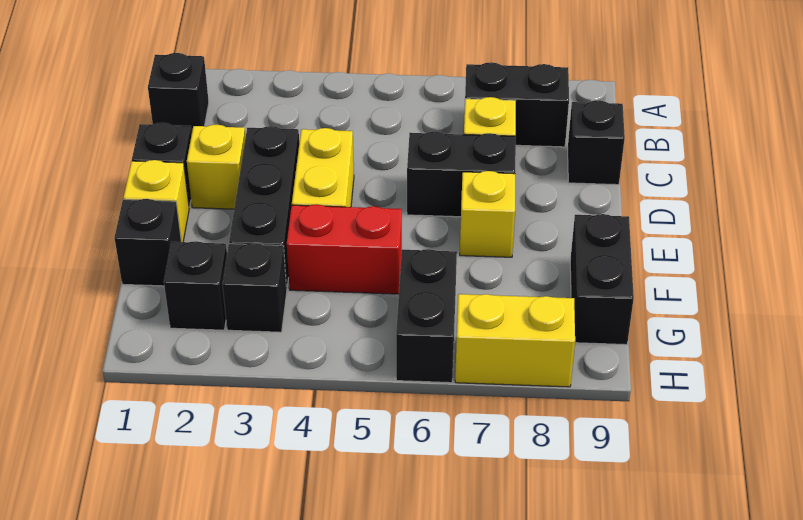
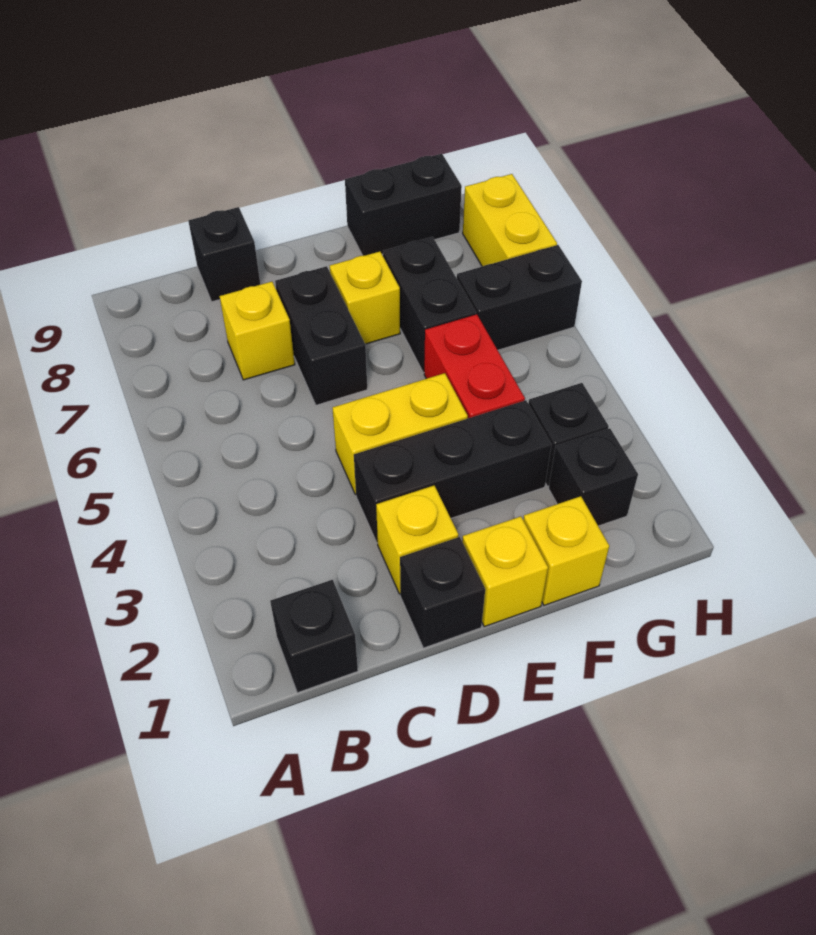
black brick B7:B8 level 1 -> black brick F6:F7 level 1
black brick F1 level 1 -> yellow brick F1 level 1

